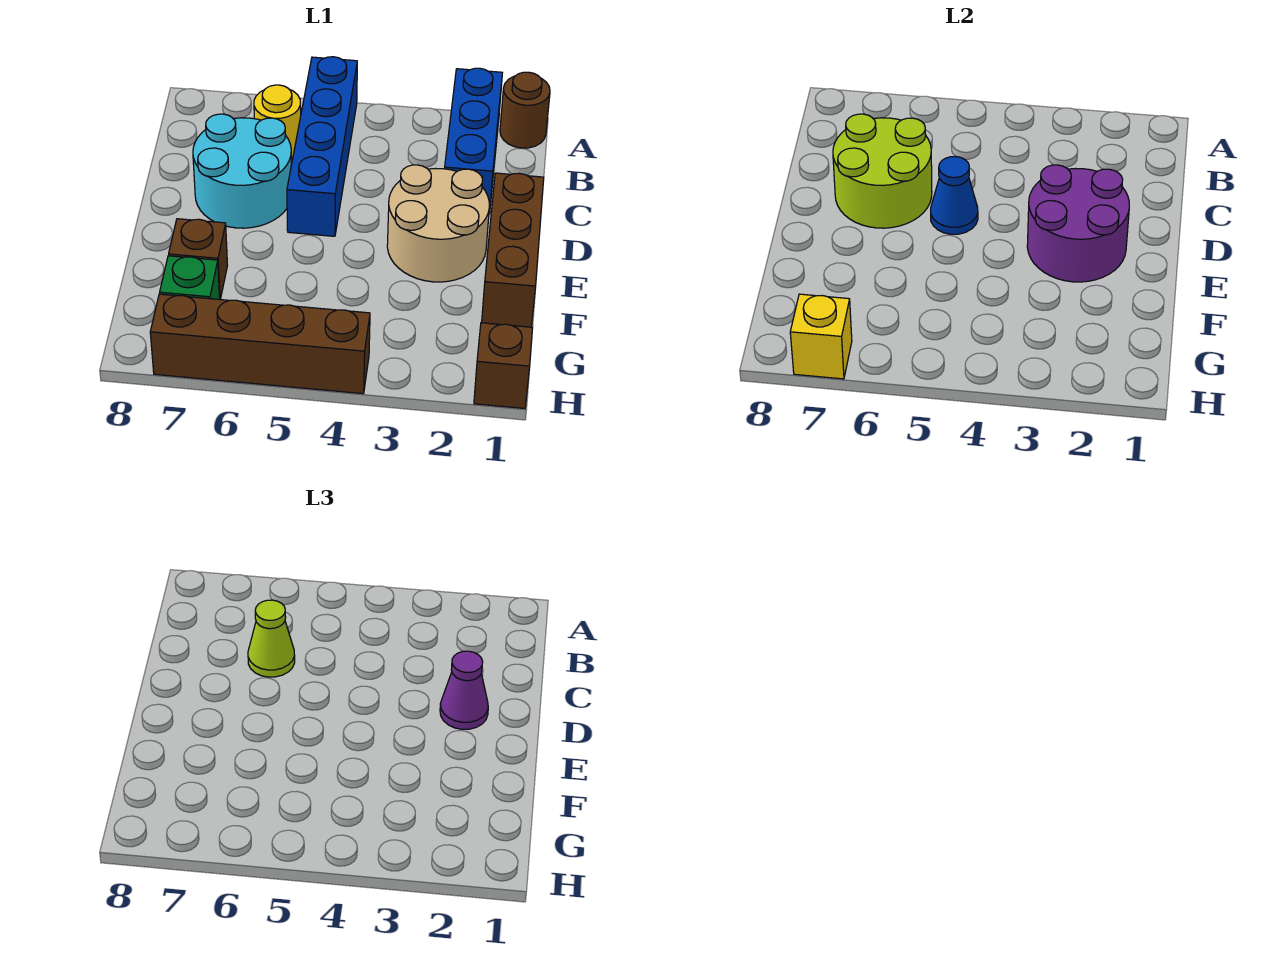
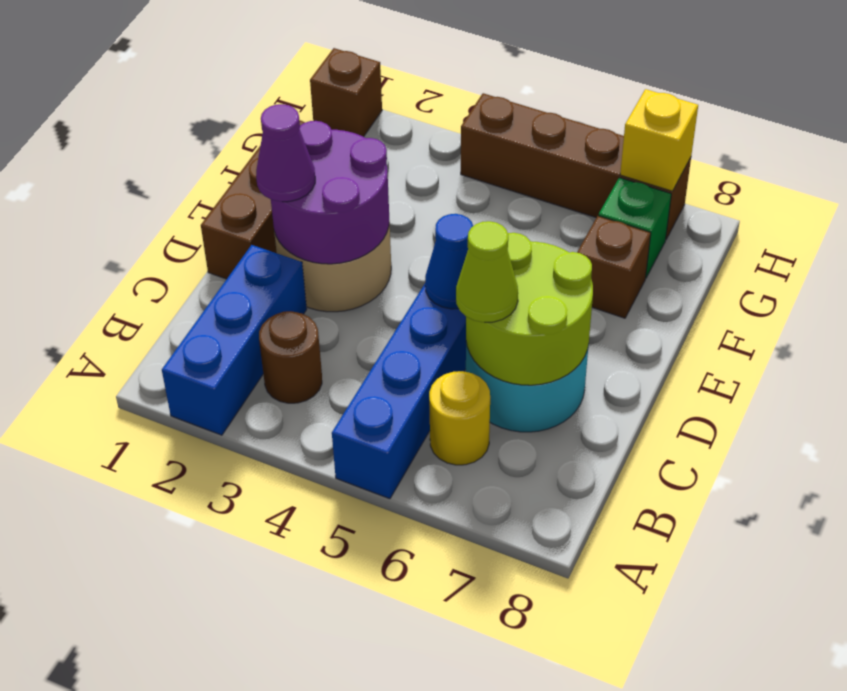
brown round brick A1 level 1 -> brown round brick B3 level 1

